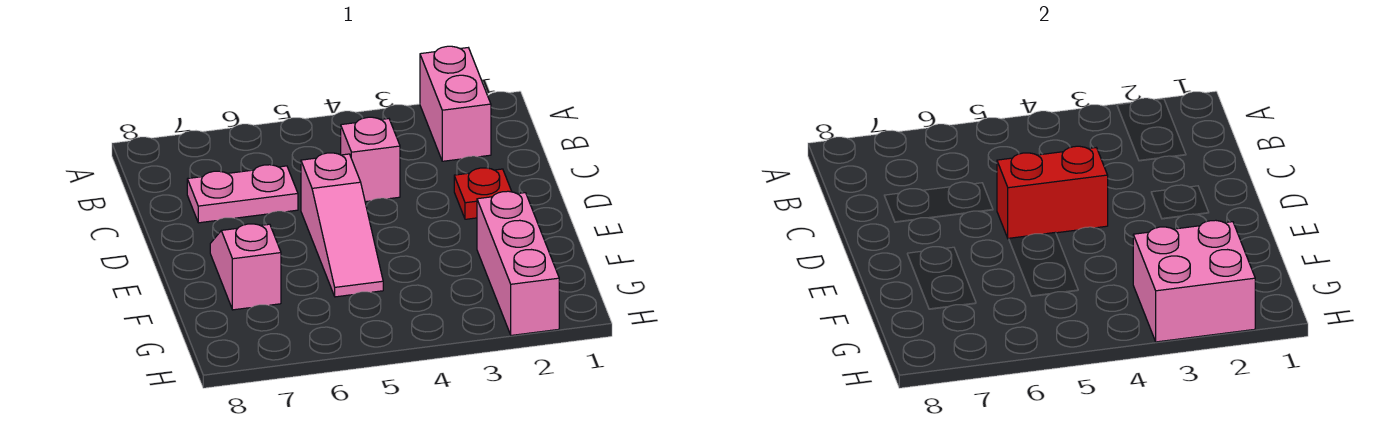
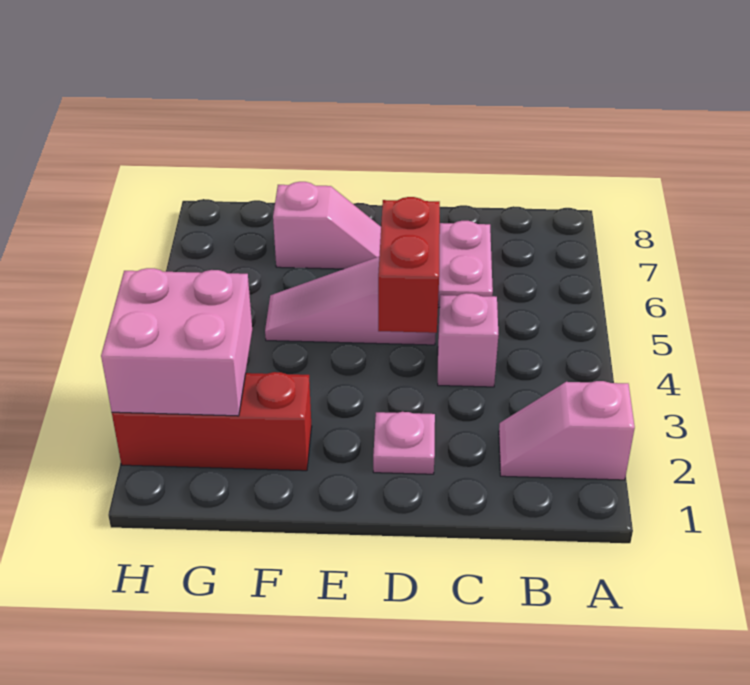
pink brick A2:B2 level 1 -> pink slope A2:B2 level 1 top A
red plate D2 level 1 -> pink plate D2 level 1
pink brick F2:H2 level 1 -> red brick F2:H2 level 1

